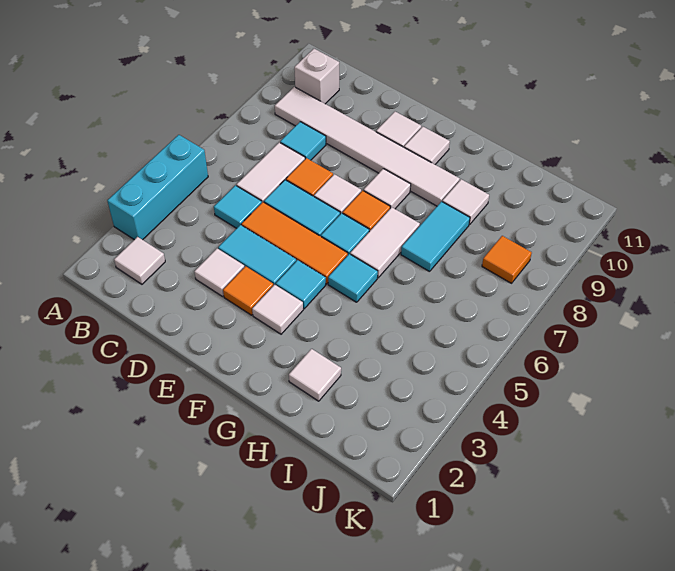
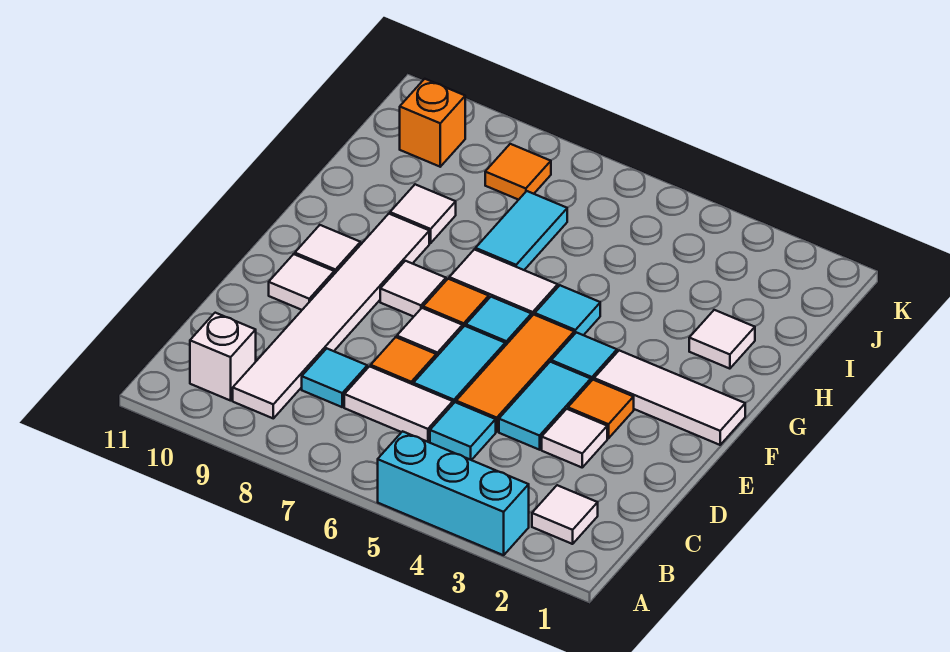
white tile F3 level 1 -> white tile F1:F3 level 1
cyan tile H7:H8 level 1 -> cyan tile H7:I7 level 1
none -> orange brick J10 level 1

